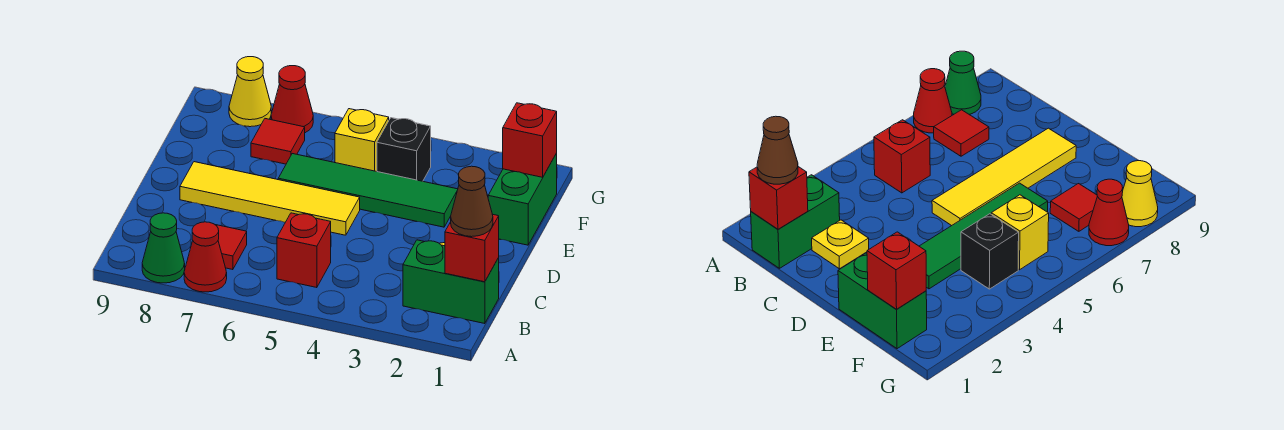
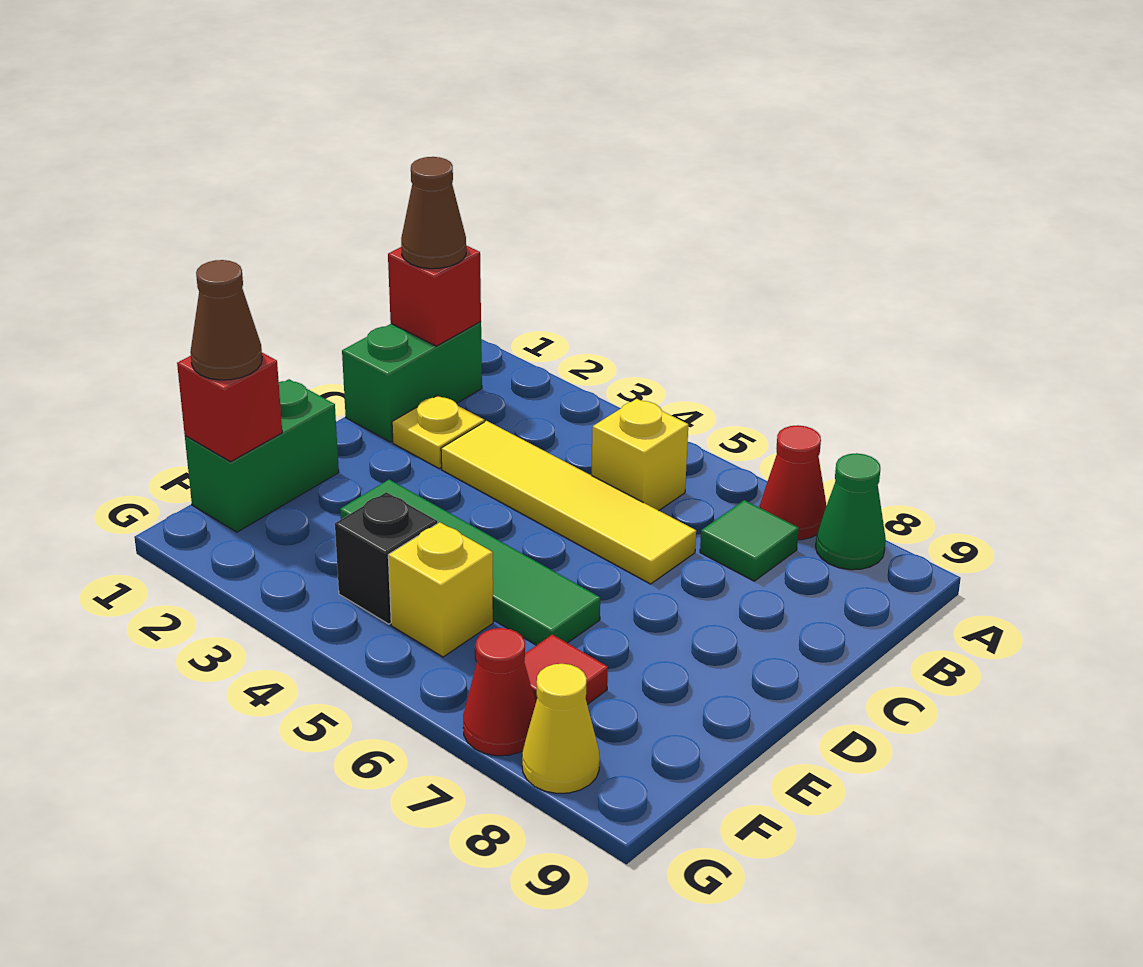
green brick B1:B2 level 1 -> green brick B1:C1 level 1
red brick B5 level 1 -> yellow brick B5 level 1
red tile B7 level 1 -> green tile B7 level 1
yellow tile D5:D8 level 1 -> yellow tile C3:C6 level 1
none -> brown cone F1 level 3

